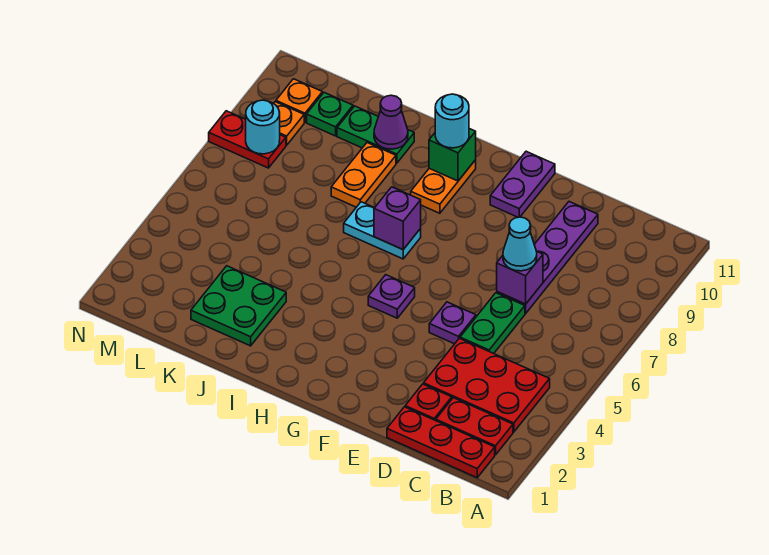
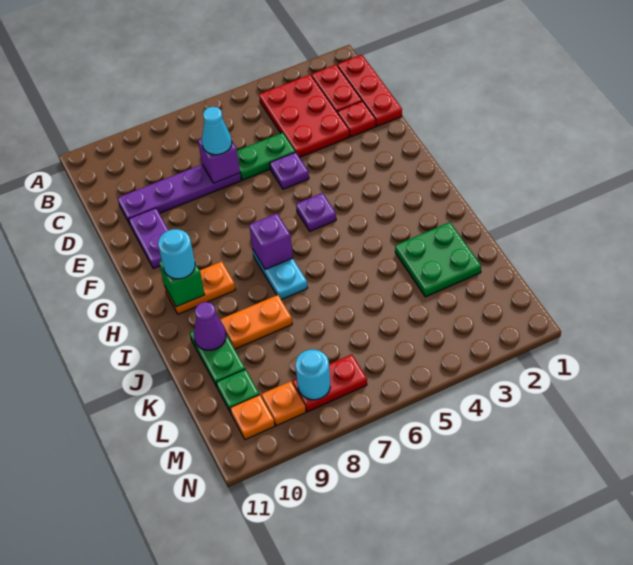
purple plate F10:F11 level 1 -> purple plate E10:F10 level 1
red plate M8:N8 level 1 -> red plate M7:M8 level 1

